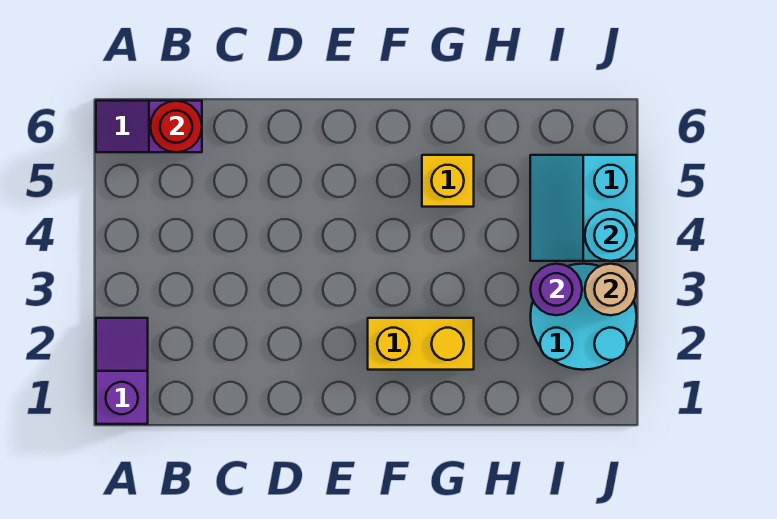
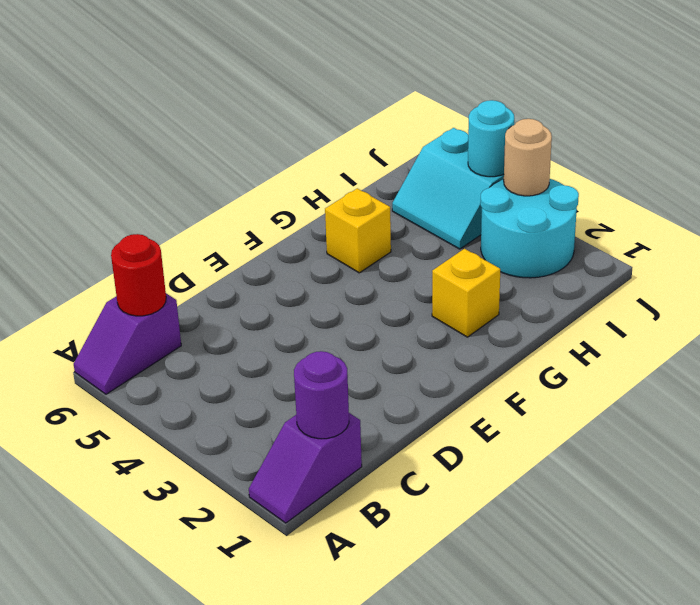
purple slope A1:A2 level 1 top 1 -> purple slope A1:B1 level 1 top B
yellow brick F2:G2 level 1 -> yellow brick G2 level 1
purple round brick I3 level 2 -> purple round brick B1 level 2

